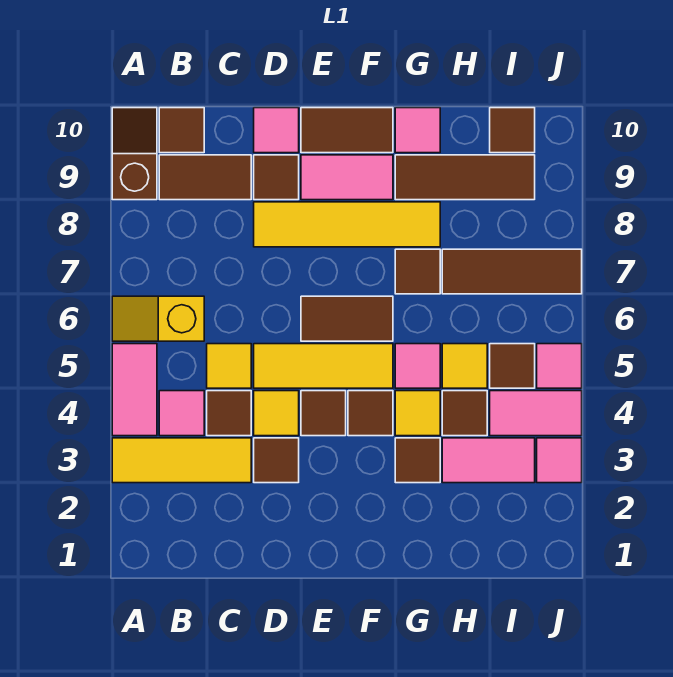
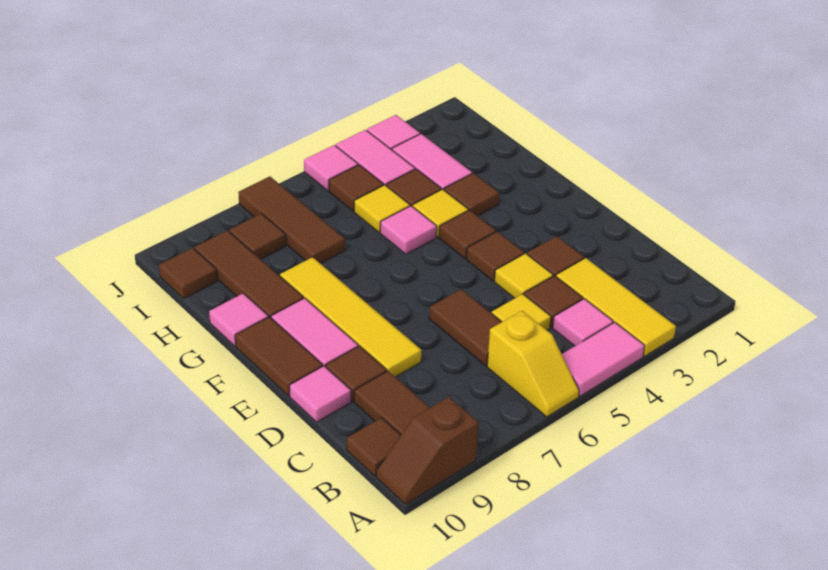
yellow tile D5:F5 level 1 -> none
brown tile E6:F6 level 1 -> brown tile C6:D6 level 1
brown tile G7 level 1 -> brown tile I8 level 1

